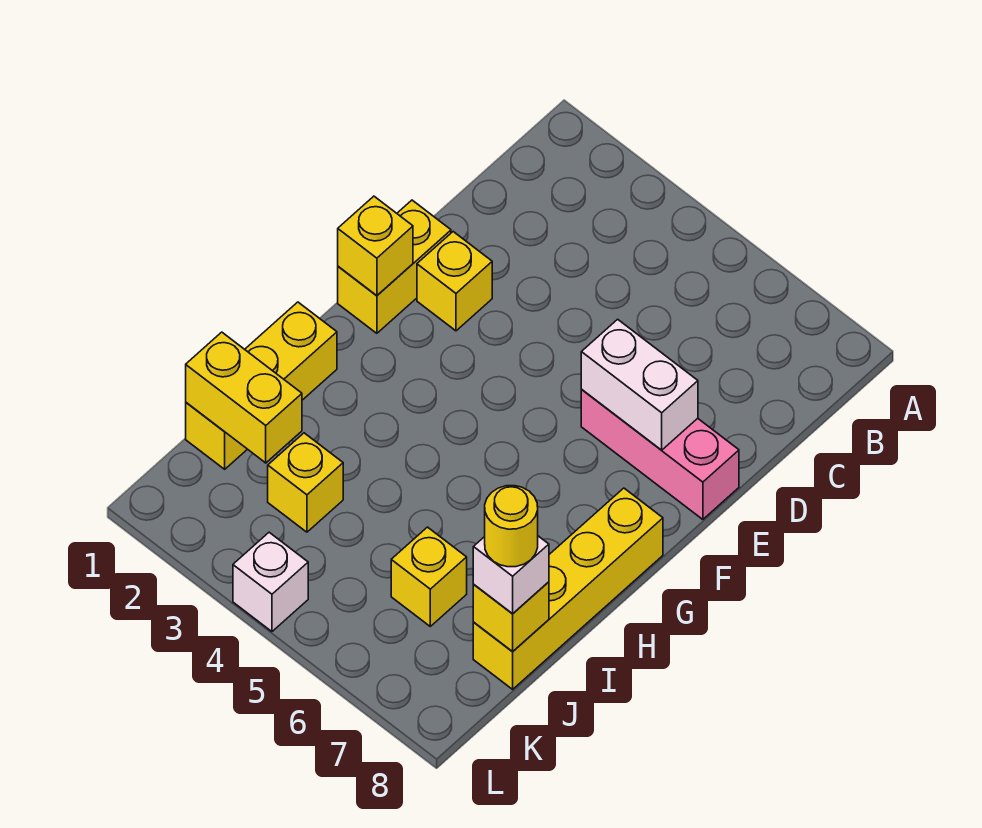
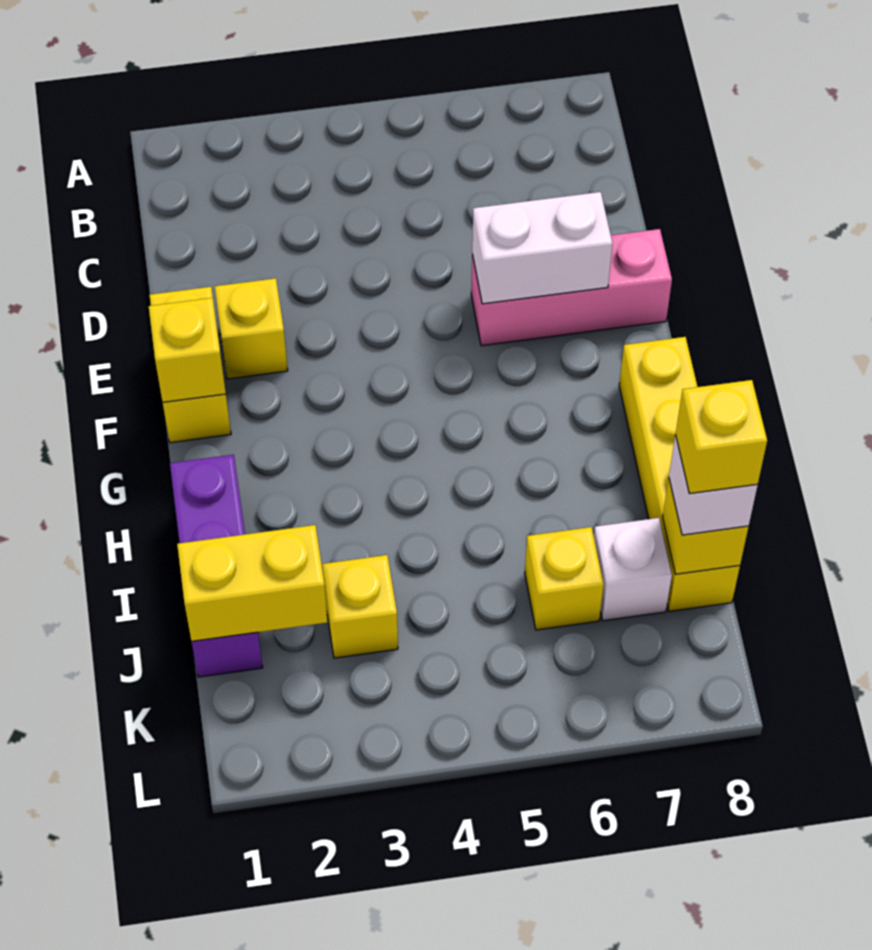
yellow brick H1:J1 level 1 -> purple brick H1:J1 level 1
yellow round brick J8 level 4 -> yellow brick J8 level 4
white brick L4 level 1 -> white brick J7 level 1

